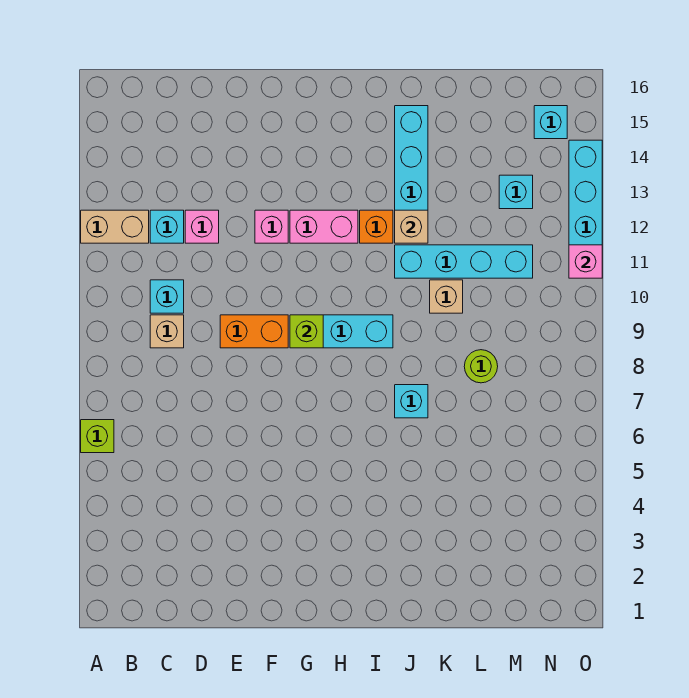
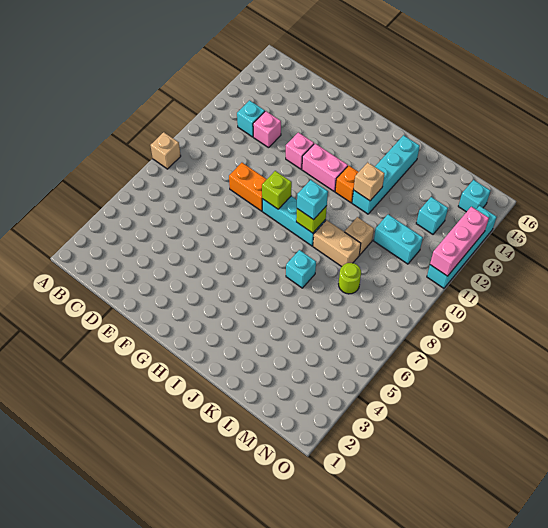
lime brick A6 level 1 -> lime brick I9 level 2
tan brick A12:B12 level 1 -> tan brick J9:K9 level 1
tan brick C9 level 1 -> tan brick A8 level 1
cyan brick C10 level 1 -> cyan brick I9 level 3
cyan brick J11:M11 level 1 -> cyan brick L11:M11 level 1
pink brick O11 level 2 -> pink brick O11:O13 level 2

